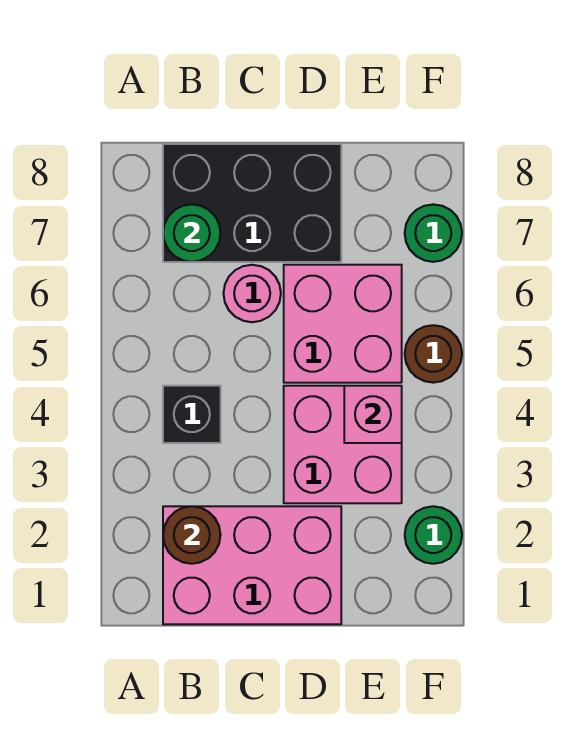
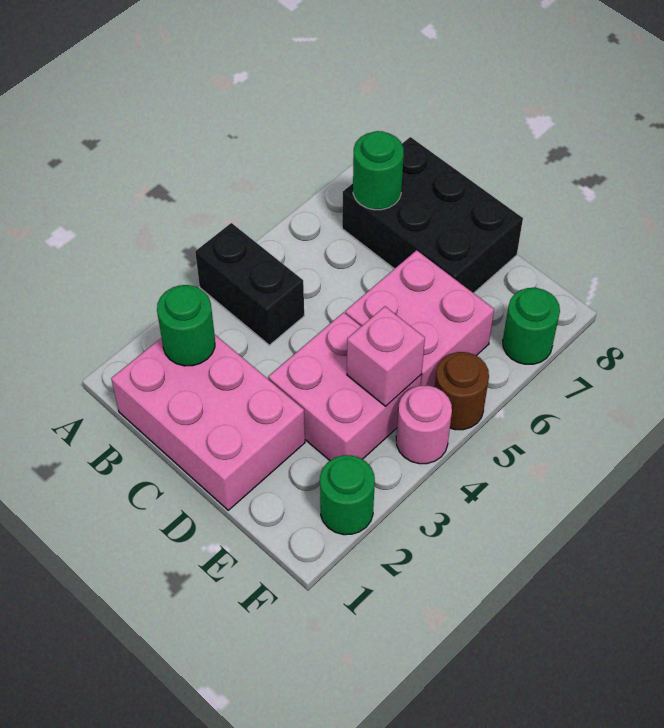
brown round brick B2 level 2 -> green round brick B2 level 2
black brick B4 level 1 -> black brick A4:B4 level 1
pink round brick C6 level 1 -> pink round brick F4 level 1

